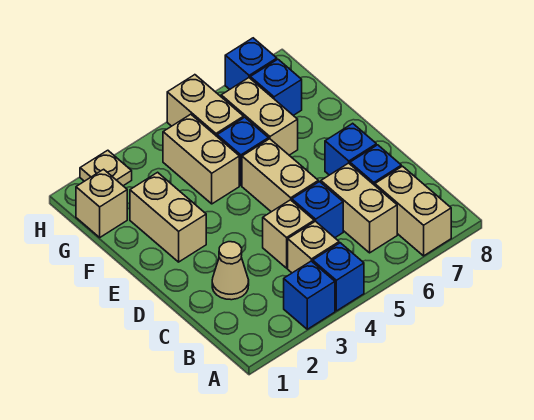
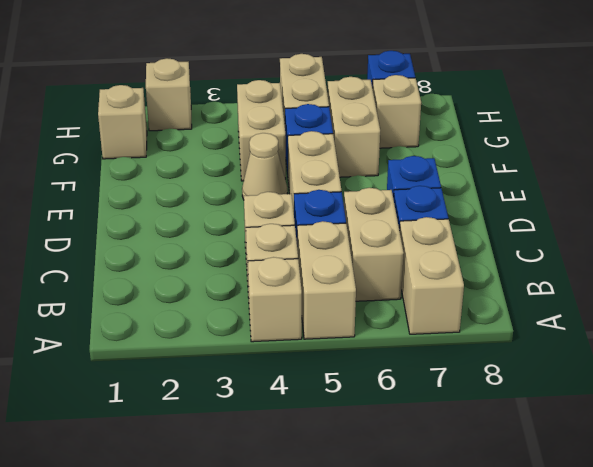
blue brick A3 level 1 -> none
blue brick A4 level 1 -> tan brick A4 level 1
tan cone C2 level 1 -> tan cone E4 level 1
tan brick E2:F2 level 1 -> tan brick A5:B5 level 1
blue brick G7 level 1 -> tan brick G7 level 1
tan plate H2 level 1 -> tan brick H2 level 1

